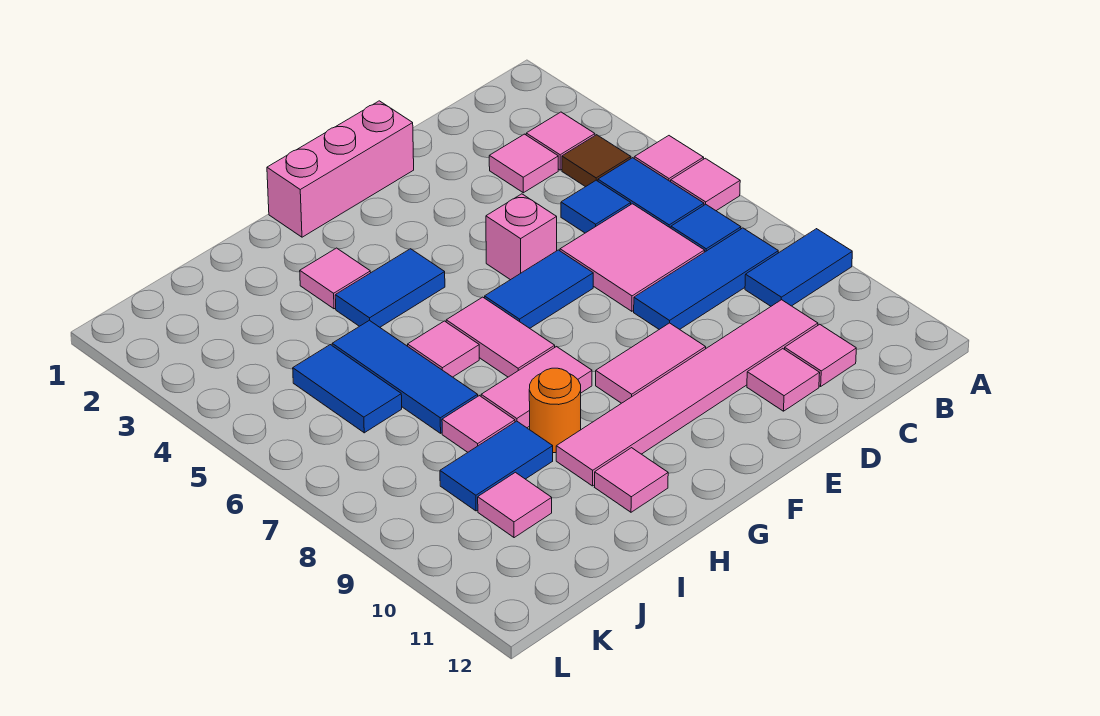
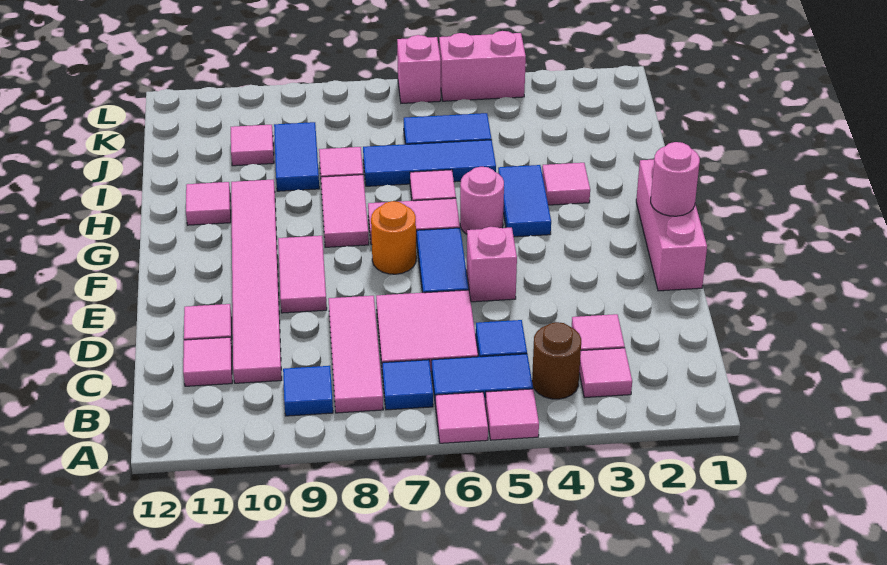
blue tile A9:B9 level 1 -> blue tile B9 level 1
brown tile B4 level 1 -> brown round brick B4 level 1
blue tile B8:D8 level 1 -> pink tile B8:D8 level 1
none -> pink round brick F1 level 2
none -> pink round brick G5 level 1
orange round brick H9 level 1 -> orange round brick F7 level 1
none -> pink brick L4:L5 level 1
none -> pink brick L6 level 1

